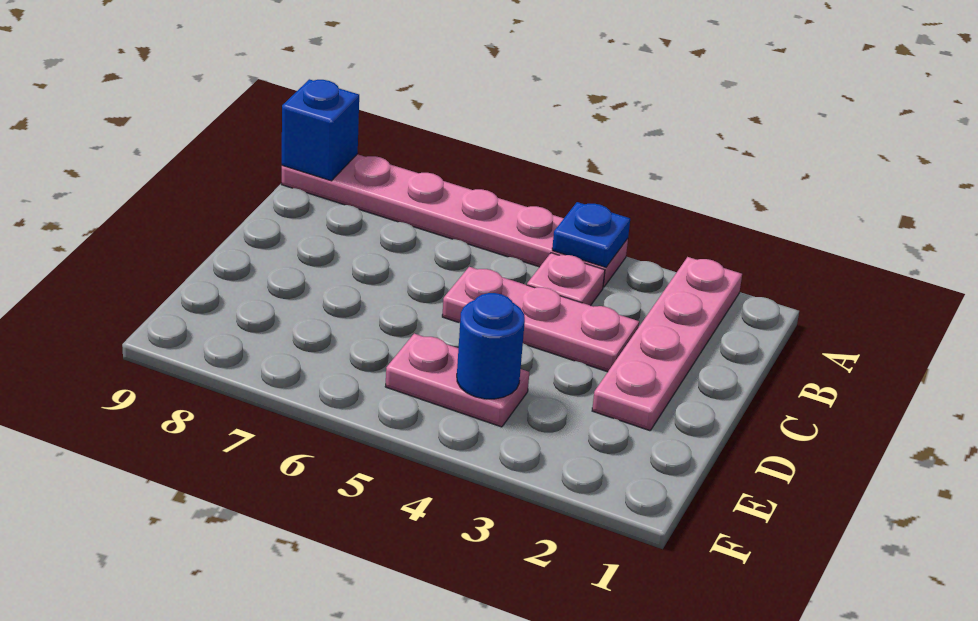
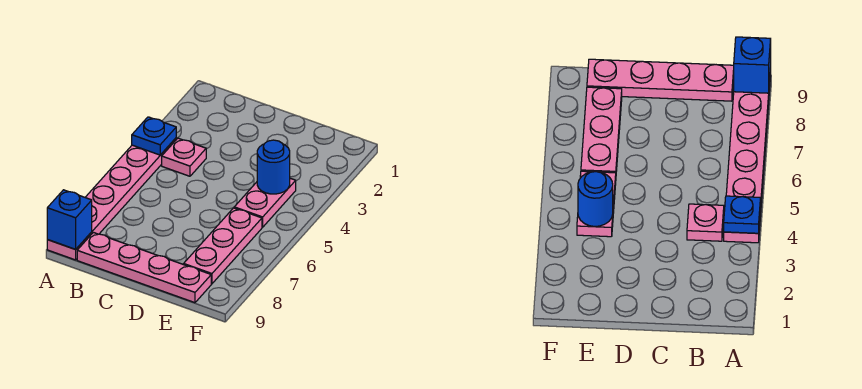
pink plate A2:D2 level 1 -> pink plate B9:E9 level 1
pink plate C3:C5 level 1 -> pink plate E6:E8 level 1

